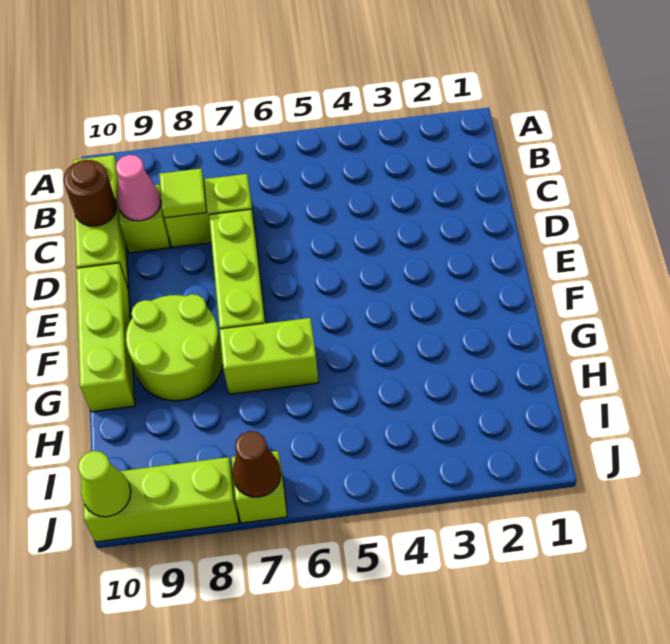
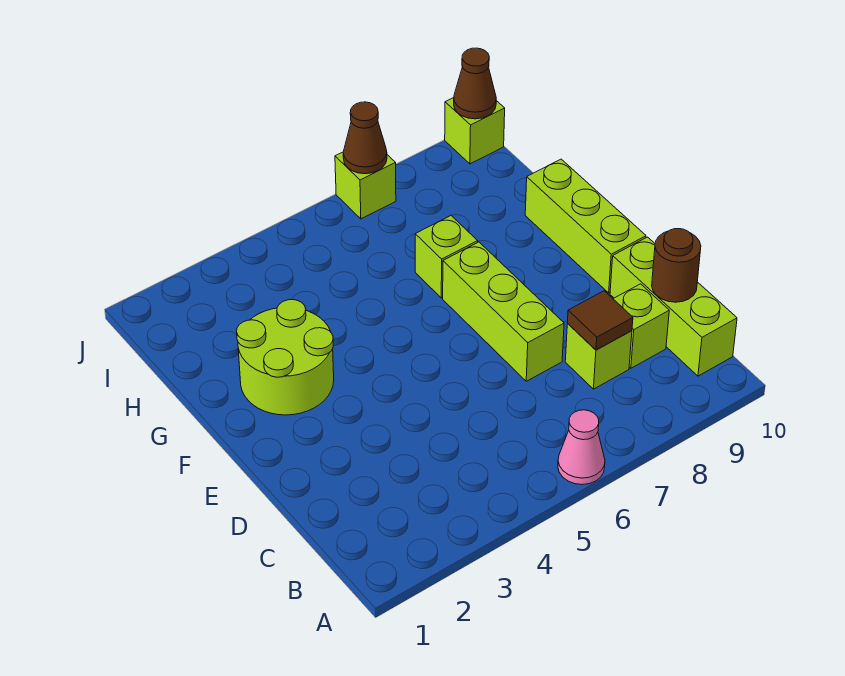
lime brick C7:C8 level 1 -> lime brick C8 level 1
lime tile C8 level 2 -> brown tile C8 level 2
pink cone C9 level 2 -> pink cone A6 level 1
lime round brick F8:G9 level 1 -> lime round brick F2:G3 level 1
lime brick G6:G7 level 1 -> lime brick G7 level 1
lime brick J8:J10 level 1 -> lime brick J10 level 1
lime cone J10 level 2 -> brown cone J10 level 2

